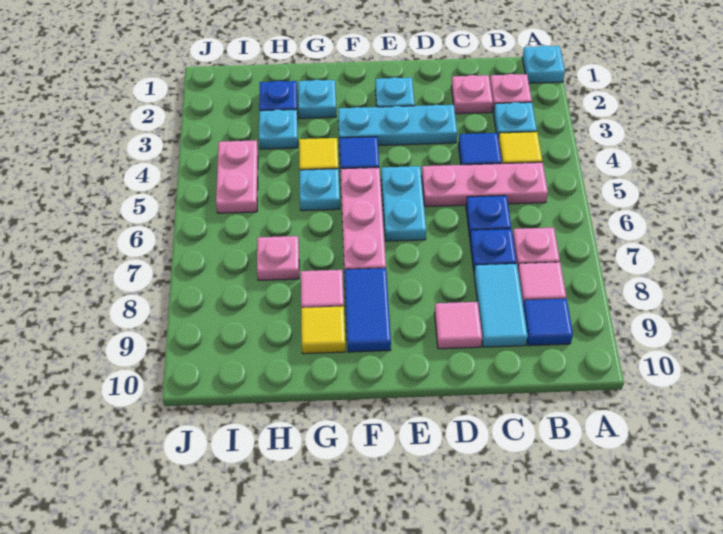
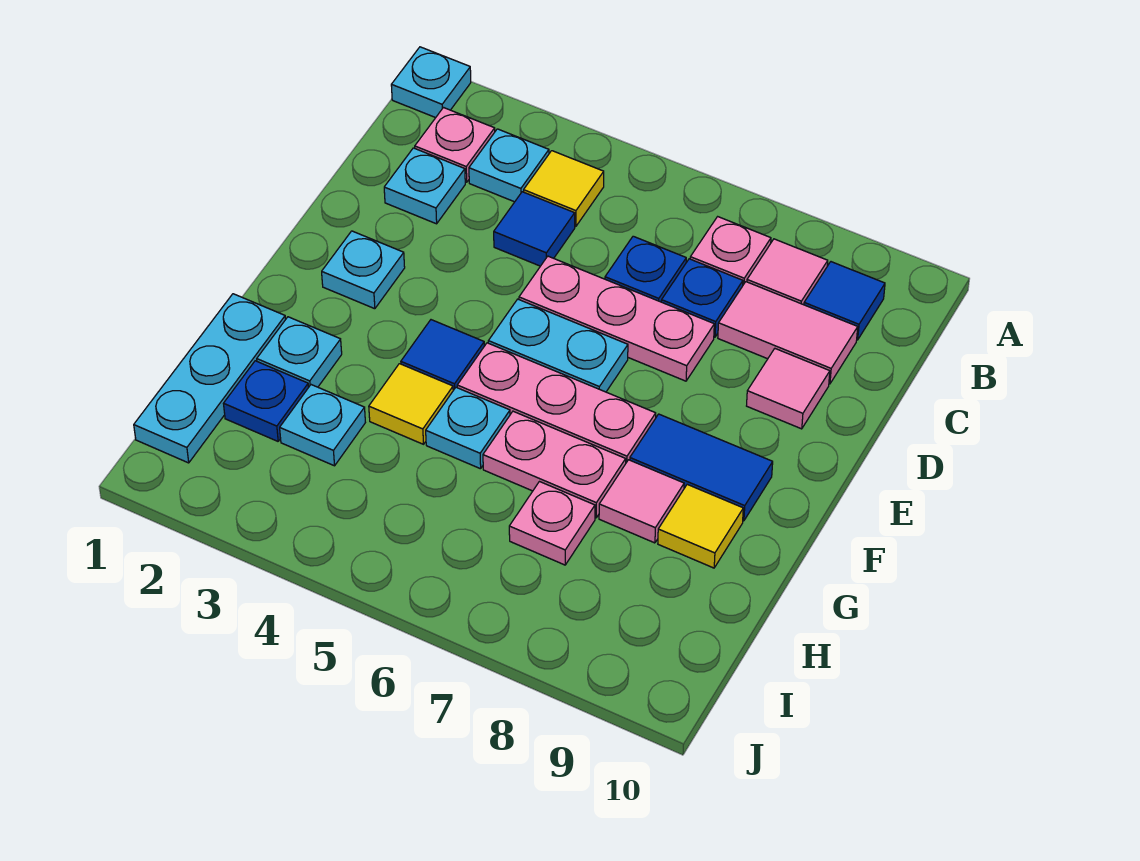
pink plate B5:D5 level 1 -> pink plate D5:D7 level 1
pink plate C2 level 1 -> cyan plate C2 level 1
cyan tile C8:C9 level 1 -> pink tile C8:C9 level 1
cyan plate D3:F3 level 1 -> cyan plate G1:I1 level 1
pink plate I4:I5 level 1 -> pink plate G6:G7 level 1

